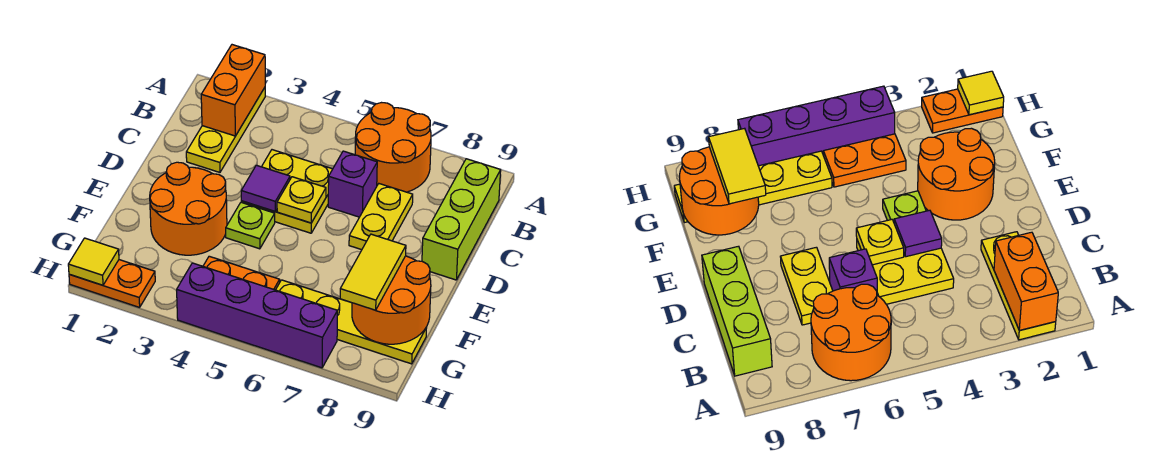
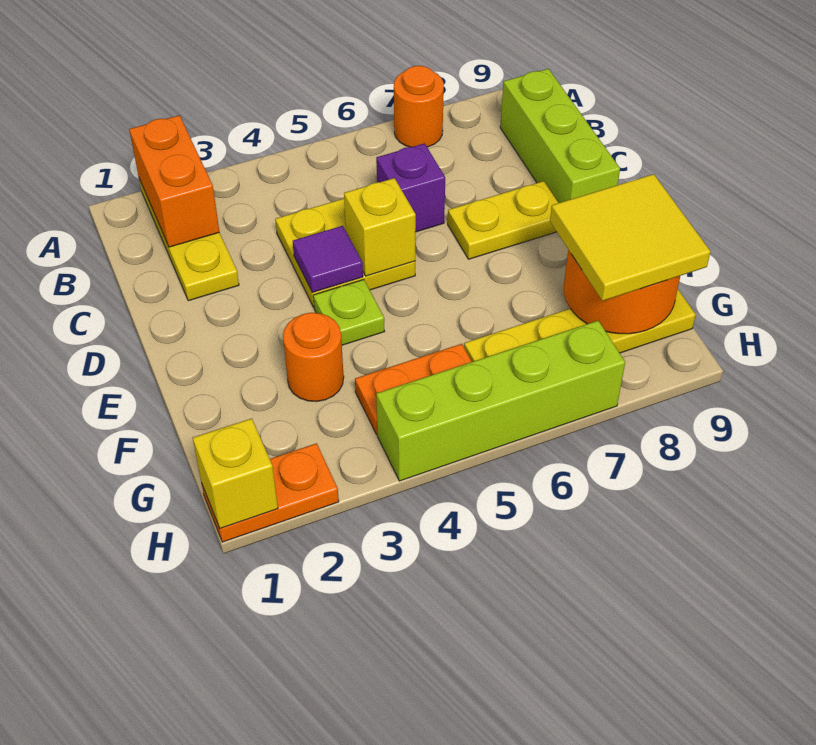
orange round brick A6:B7 level 1 -> orange round brick A7 level 1
yellow plate C7:D7 level 1 -> yellow plate D7:D8 level 1
yellow plate D5 level 2 -> yellow brick D5 level 2
orange round brick E2:F3 level 1 -> orange round brick F3 level 1
yellow tile F8:G8 level 3 -> yellow tile F8:G9 level 3
yellow tile H1 level 2 -> yellow brick H1 level 2
purple brick H4:H7 level 1 -> lime brick H4:H7 level 1

